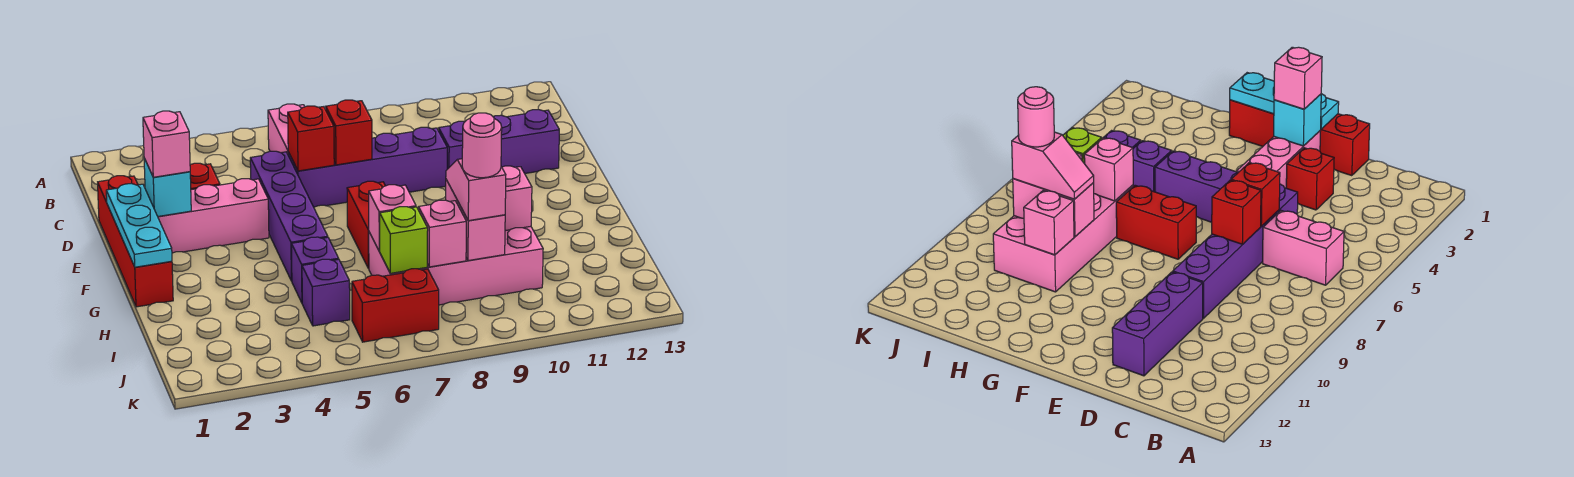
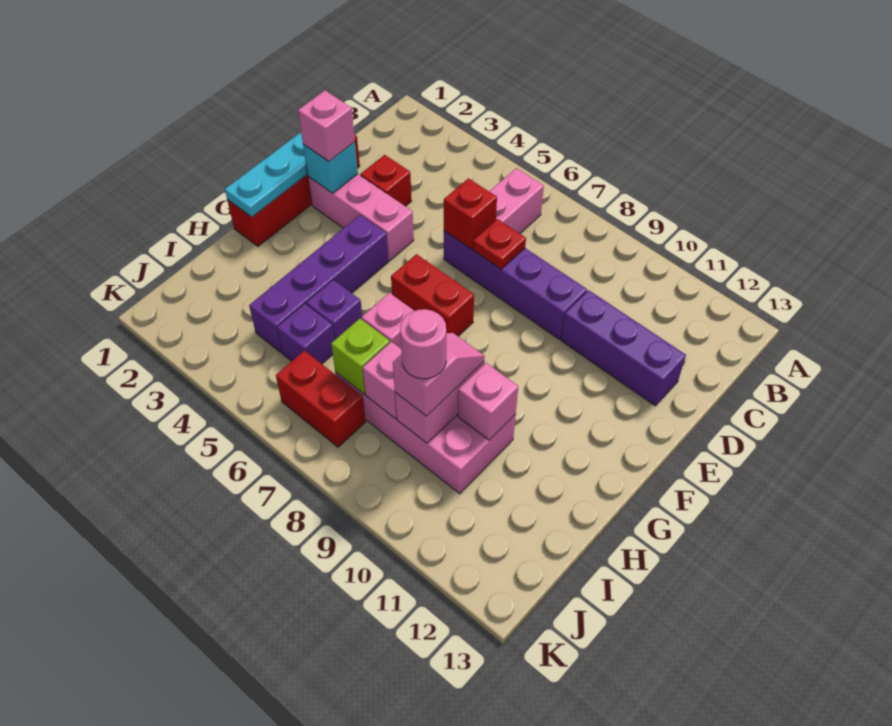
purple brick D5:G5 level 1 -> purple brick F4:I4 level 1
red brick D7 level 2 -> red plate D7 level 2
red brick F7:G7 level 1 -> red brick F6:F7 level 1

